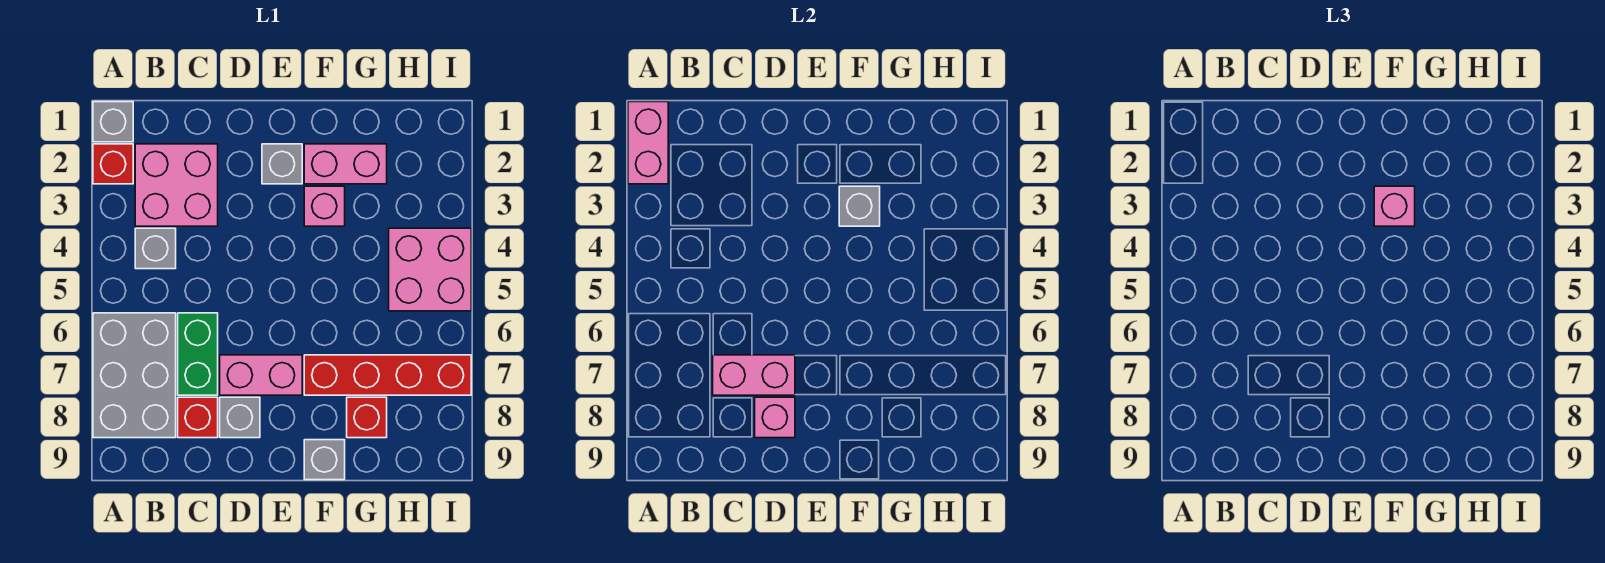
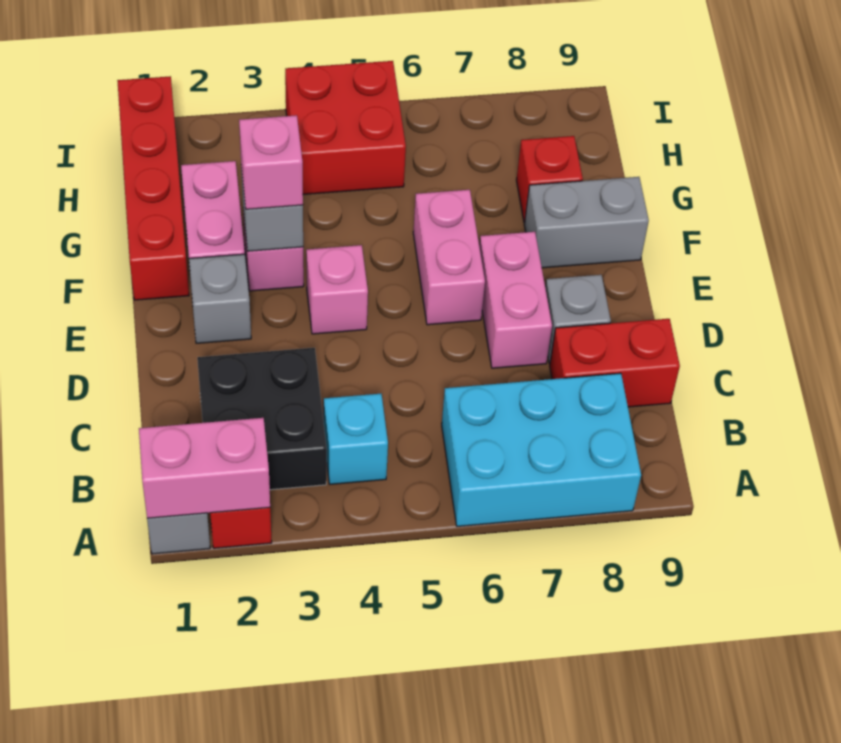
grey brick A6:B8 level 1 -> cyan brick A6:B8 level 1
pink brick B2:C3 level 1 -> black brick B2:C3 level 1
grey brick B4 level 1 -> cyan brick B4 level 1
green brick C6:C7 level 1 -> none
pink brick C7:D7 level 2 -> pink brick E6:F6 level 1
red brick C8 level 1 -> red brick C8:C9 level 1
pink brick D8 level 2 -> pink brick E4 level 1
red brick F7:I7 level 1 -> red brick F1:I1 level 1
grey brick F9 level 1 -> grey brick F8:F9 level 1
pink brick H4:I5 level 1 -> red brick H4:I5 level 1

